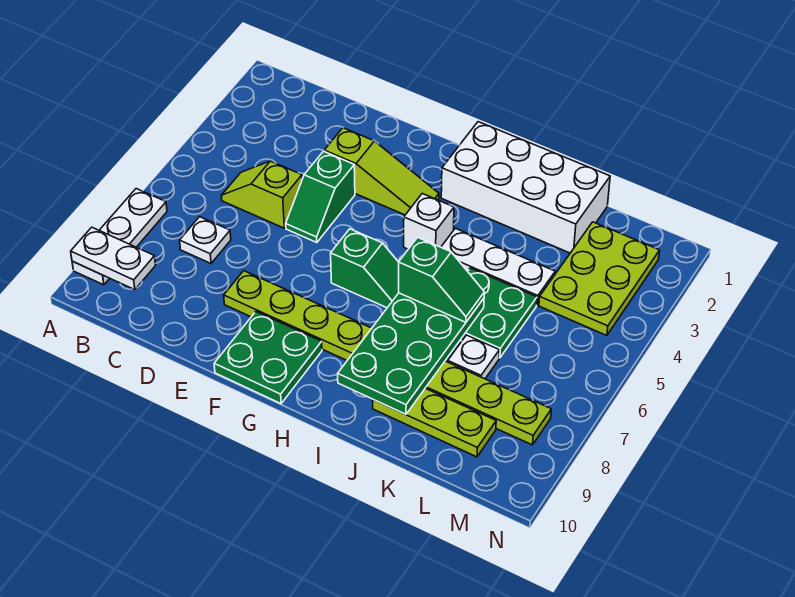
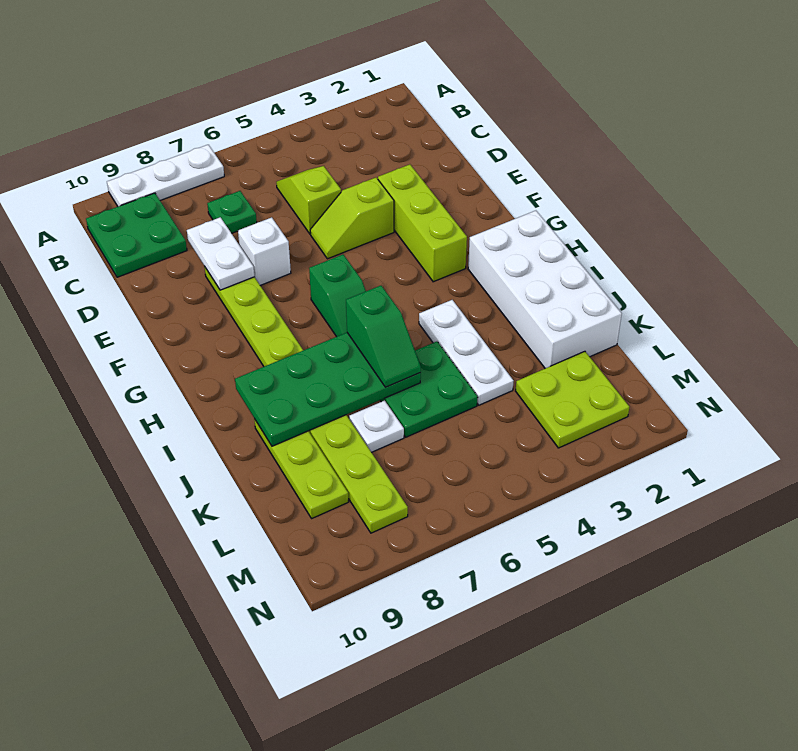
white plate A9:B9 level 2 -> white plate D8:E8 level 2
white plate C7 level 1 -> green plate C7 level 1
lime slope E3:G3 level 1 top E -> lime brick E3:G3 level 1
green slope E4:E5 level 1 top 4 -> lime slope E4:E5 level 1 top 4
green plate F9:G10 level 1 -> green plate B9:C10 level 1
white brick H4 level 1 -> white brick E7 level 1
lime plate L2:M4 level 1 -> lime plate L2:M3 level 1

